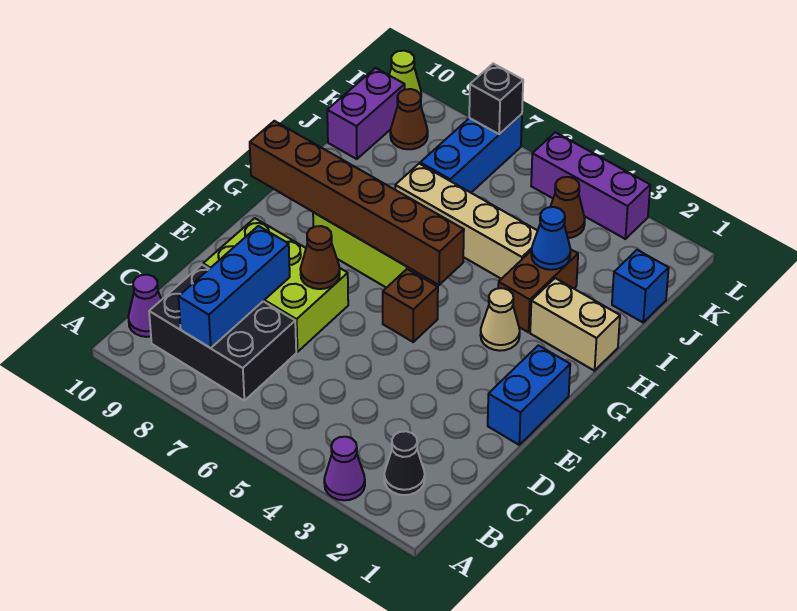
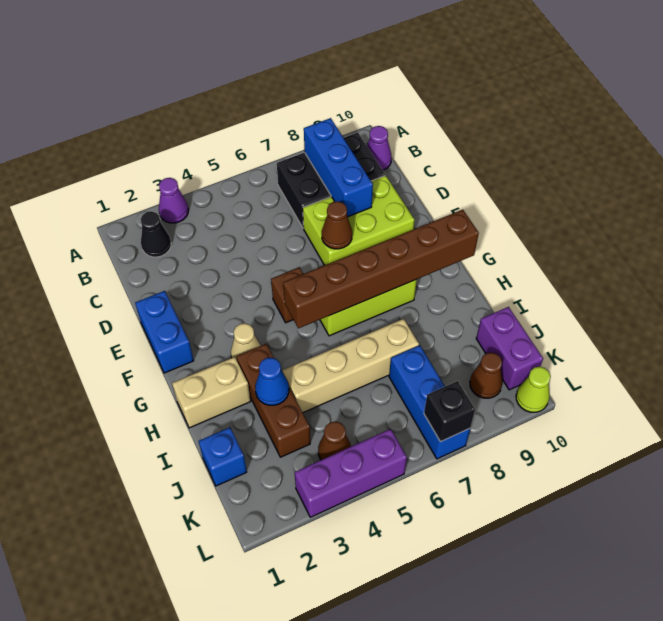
brown brick H3:I3 level 1 -> brown brick H3:J3 level 1

